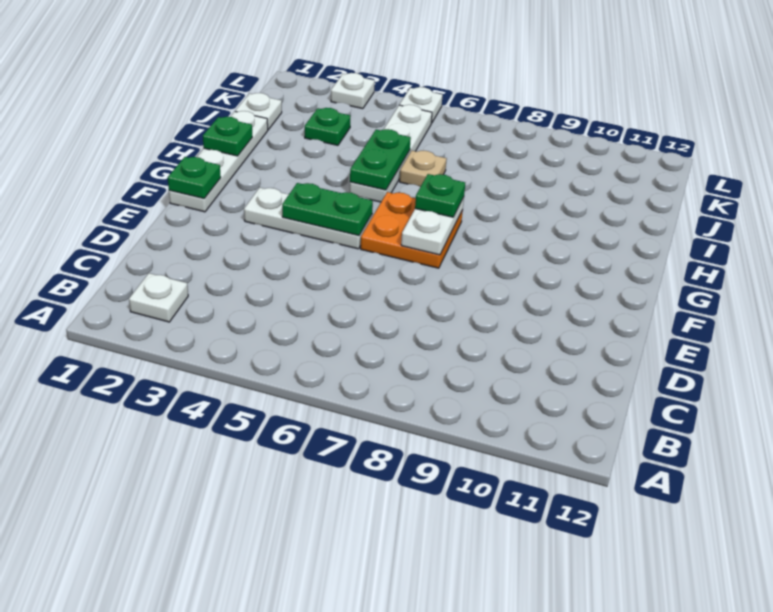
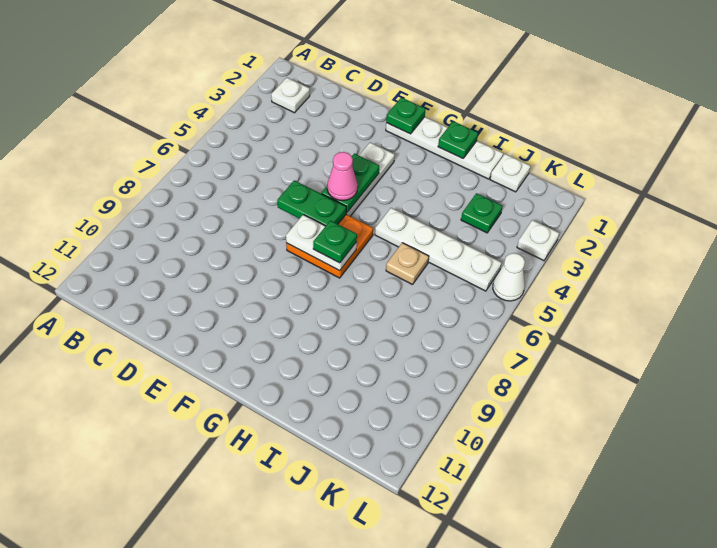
none -> pink cone F5 level 3
green plate H5:I5 level 2 -> green plate E6:F6 level 2
white plate L5 level 1 -> white cone L5 level 1

